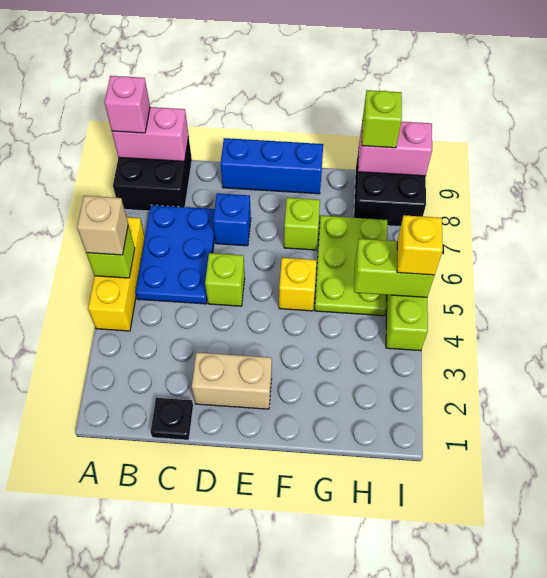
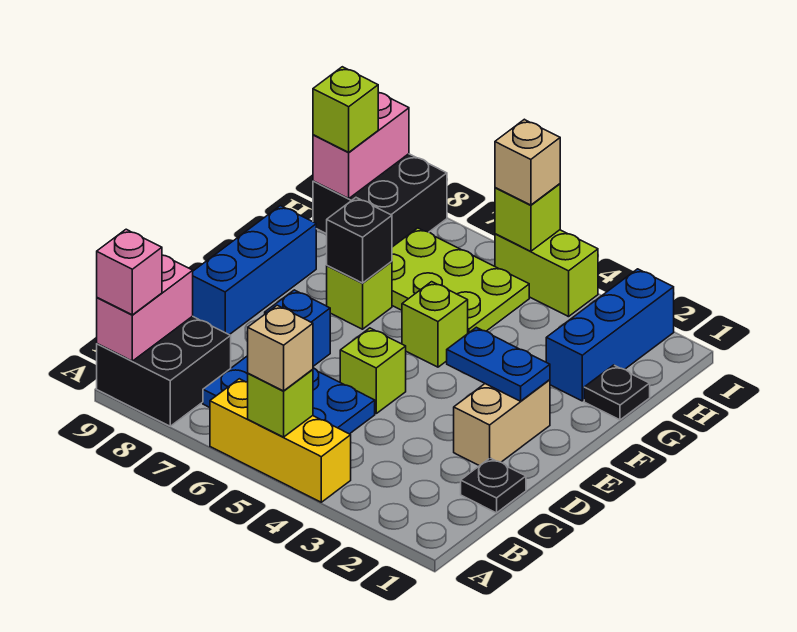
none -> blue plate E2:E3 level 2
yellow brick F5 level 1 -> lime brick F5 level 1
none -> black brick F7 level 2
none -> black plate G1 level 1
none -> blue brick G2:I2 level 1
lime brick H5:I5 level 2 -> lime brick I5 level 2
yellow brick I5 level 3 -> tan brick I5 level 3

